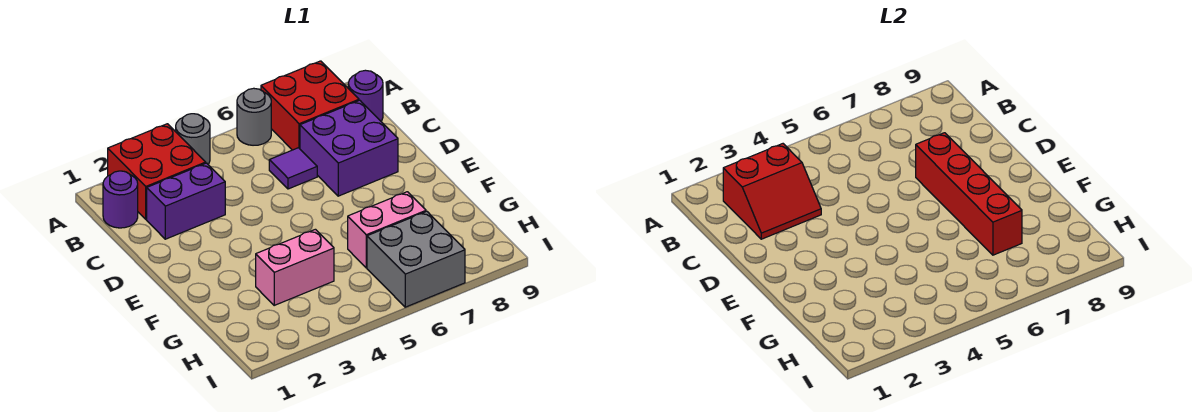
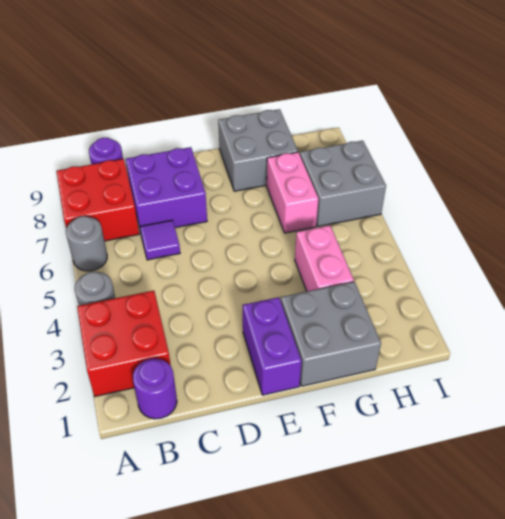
red slope B2:C3 level 2 top B -> none
purple brick C2:C3 level 1 -> purple brick E1:E2 level 1
red brick D7:G7 level 2 -> none
none -> grey brick F1:G2 level 1
none -> grey brick F8:G9 level 1

